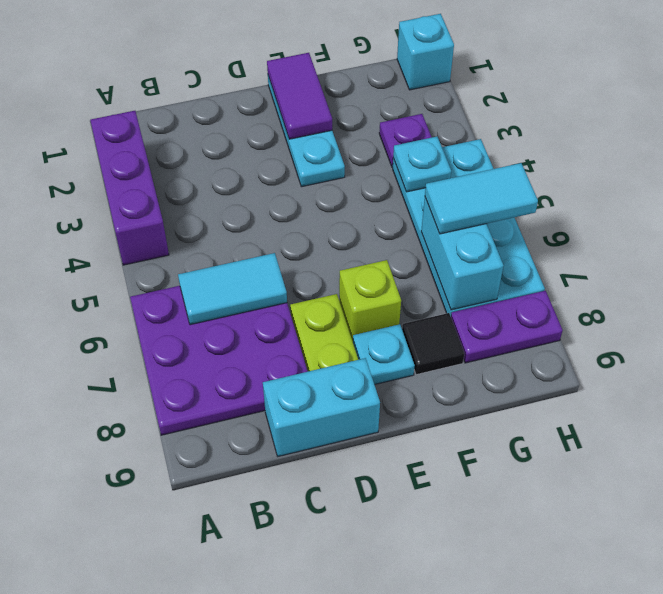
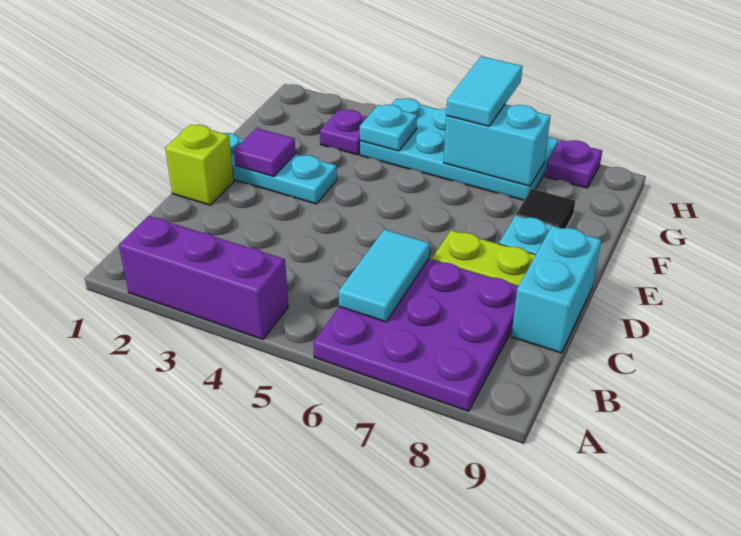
purple tile E1:E2 level 2 -> purple tile E2 level 2
lime brick E7 level 1 -> lime brick D1 level 1
purple plate G8:H8 level 1 -> purple plate H8 level 1
cyan brick H1 level 1 -> none

